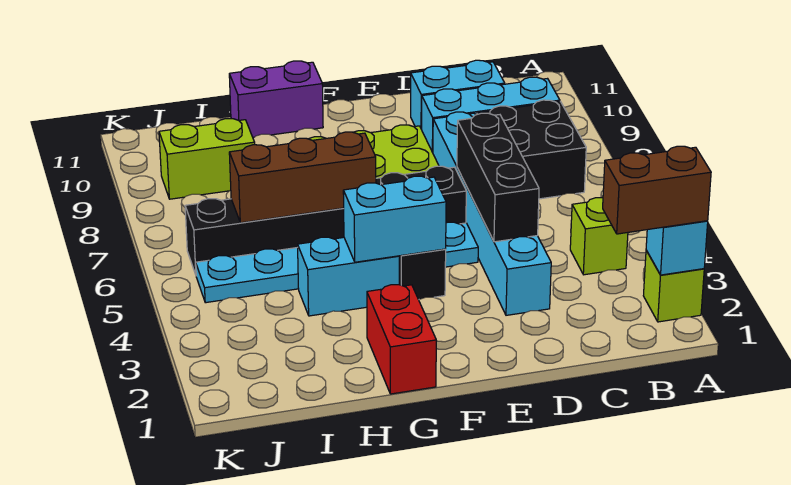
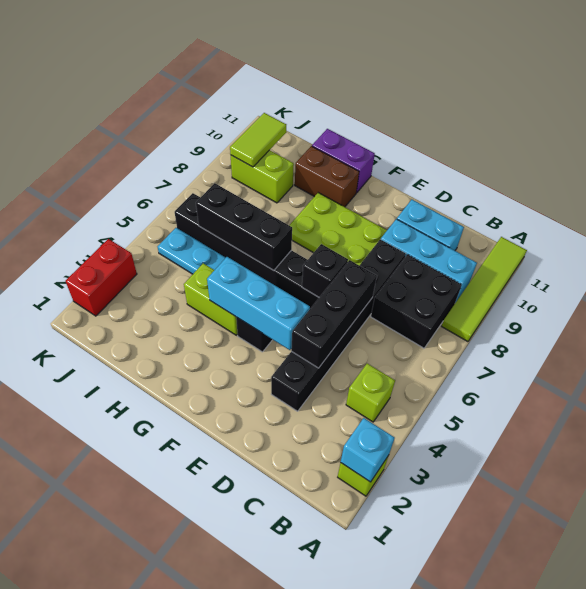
brown brick A2:B2 level 3 -> brown brick G10:H10 level 1
none -> lime tile A8:A11 level 1
cyan brick D3:D8 level 1 -> black brick D3:D8 level 1
none -> black brick E6 level 2
cyan brick F4:G4 level 2 -> cyan brick E4:G4 level 2
red brick G1:G2 level 1 -> red brick K2:K3 level 1
cyan brick G4:H4 level 1 -> lime brick G4:H4 level 1
brown brick G6:I6 level 2 -> black brick G6:I6 level 2
none -> lime tile J9:J10 level 2

